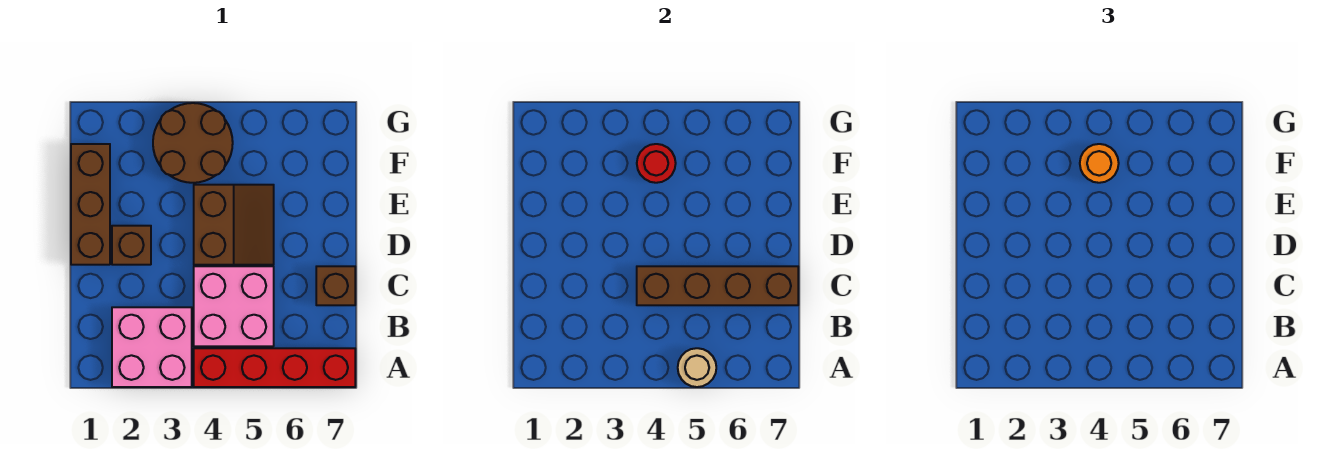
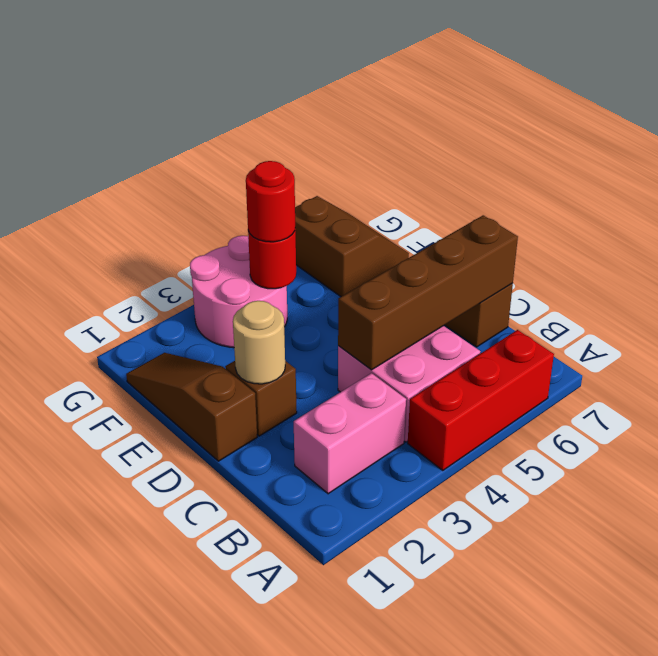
pink brick A2:B3 level 1 -> pink brick B2:B3 level 1
red brick A4:A7 level 1 -> red brick A4:A6 level 1
tan round brick A5 level 2 -> tan round brick D2 level 2
brown brick D1:F1 level 1 -> brown slope D1:F1 level 1 top D
brown slope D4:E5 level 1 top 4 -> brown slope F6:G7 level 1 top 6
brown round brick F3:G4 level 1 -> pink round brick F3:G4 level 1
orange round brick F4 level 3 -> red round brick F4 level 3

